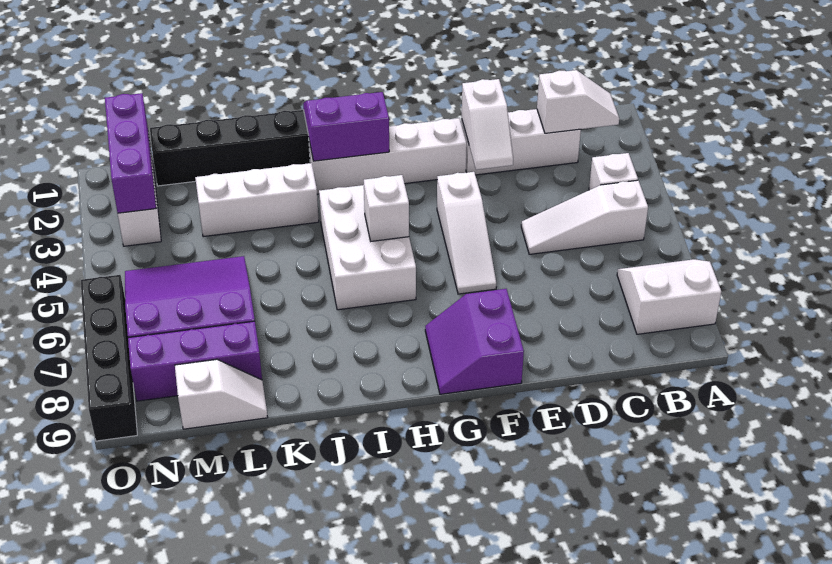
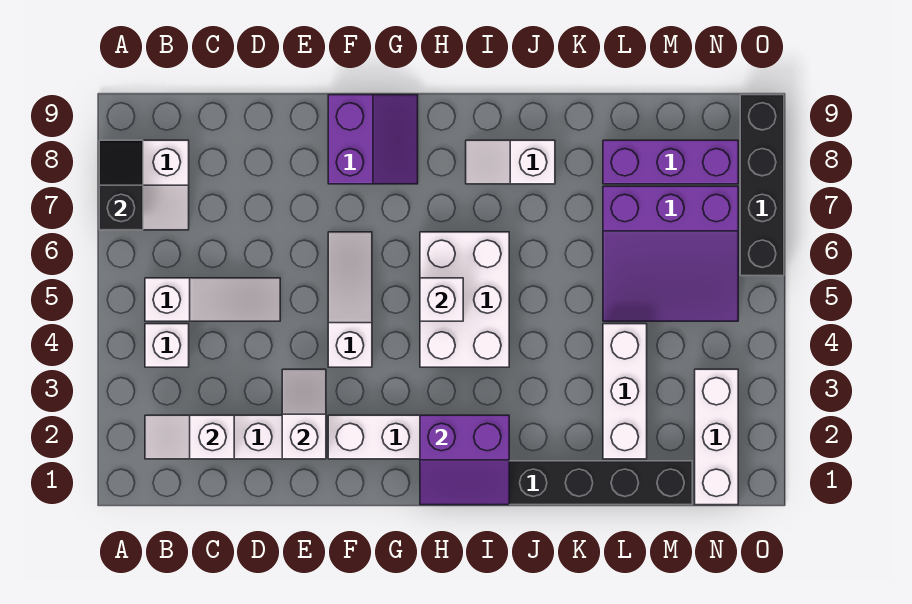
none -> black slope A7:A8 level 2 top 7
white brick J3:L3 level 1 -> white brick L2:L4 level 1
white slope L9:M9 level 1 top M -> white slope I8:J8 level 1 top J
purple brick N1:N3 level 2 -> none

